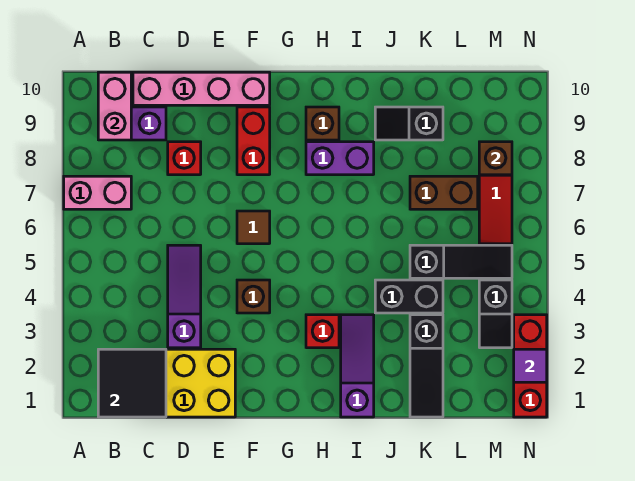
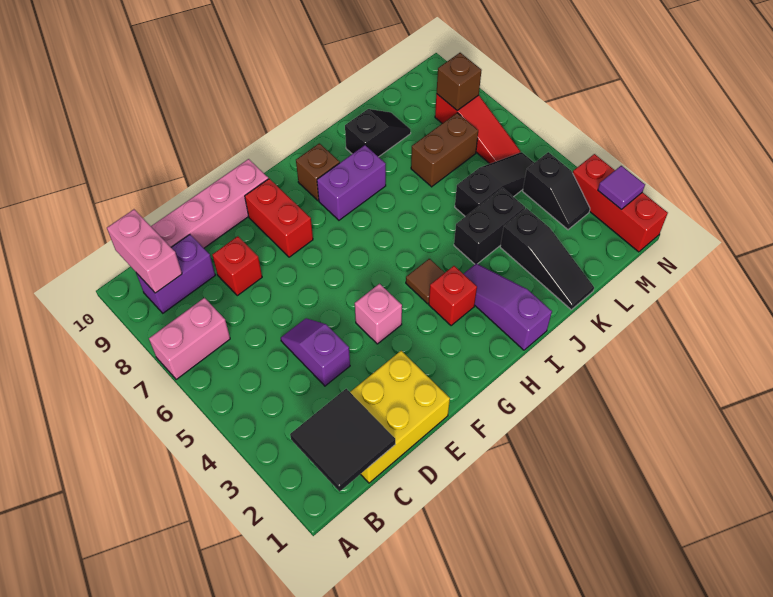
purple slope D3:D5 level 1 top 3 -> purple slope D4:D5 level 1 top 4
brown brick F4 level 1 -> pink brick F4 level 1
brown tile F6 level 1 -> brown tile H4 level 1
black slope J9:K9 level 1 top K -> black slope J9:K9 level 1 top J

